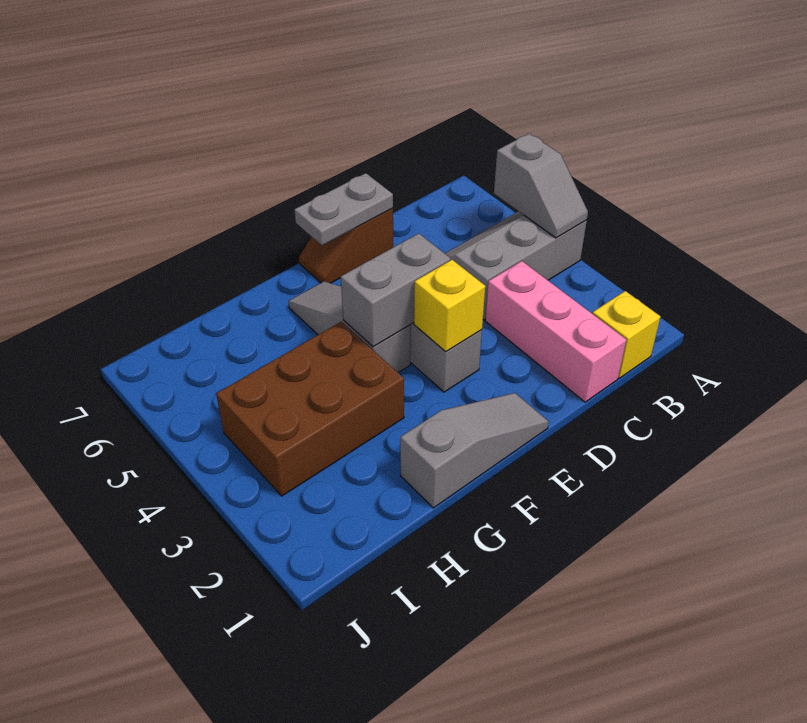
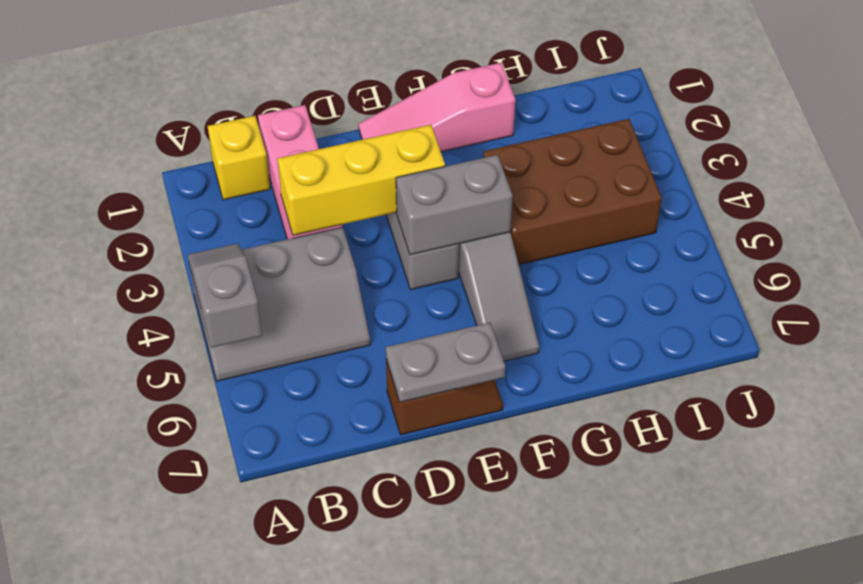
grey slope E1:G1 level 1 top G -> pink slope E1:G1 level 1 top G
yellow brick E3 level 2 -> yellow brick C3:E3 level 2

